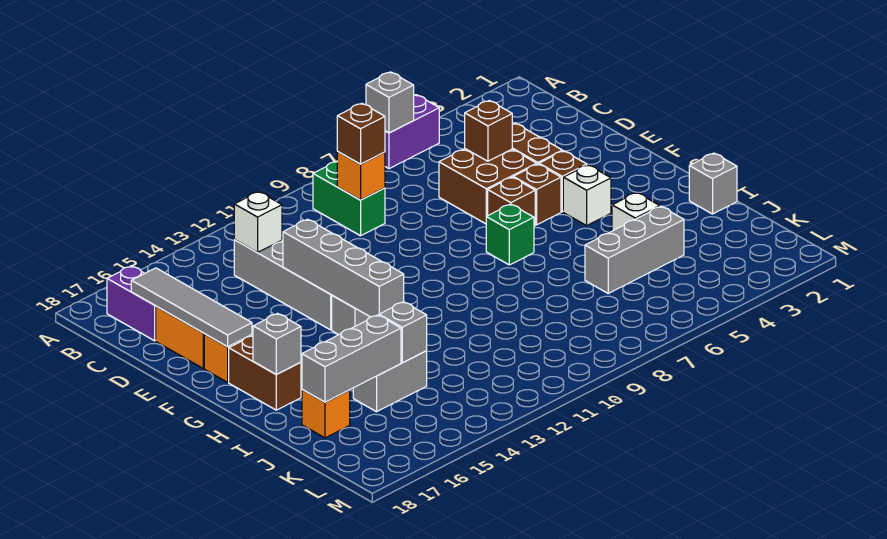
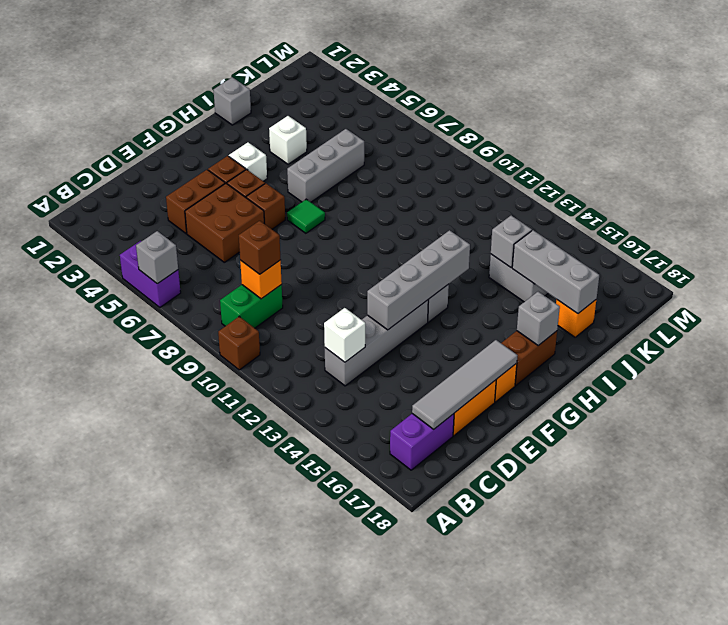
brown brick D5 level 2 -> brown brick A10 level 1
green brick G7 level 1 -> green tile G7 level 1
grey brick J4:J6 level 1 -> grey brick H6:J6 level 1

